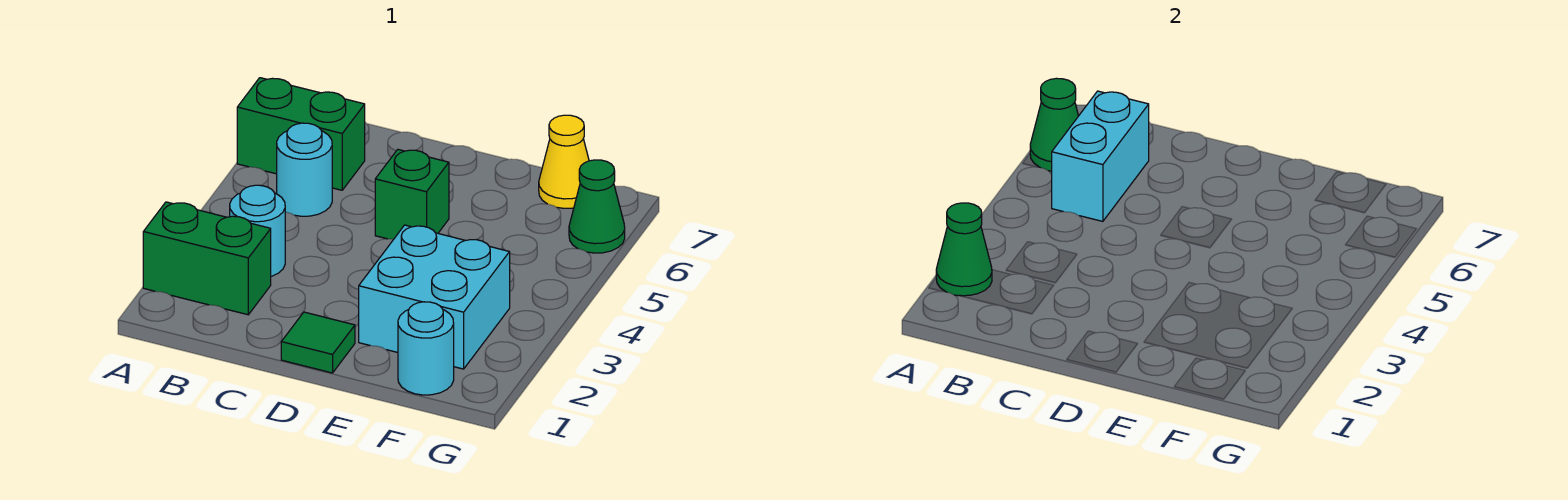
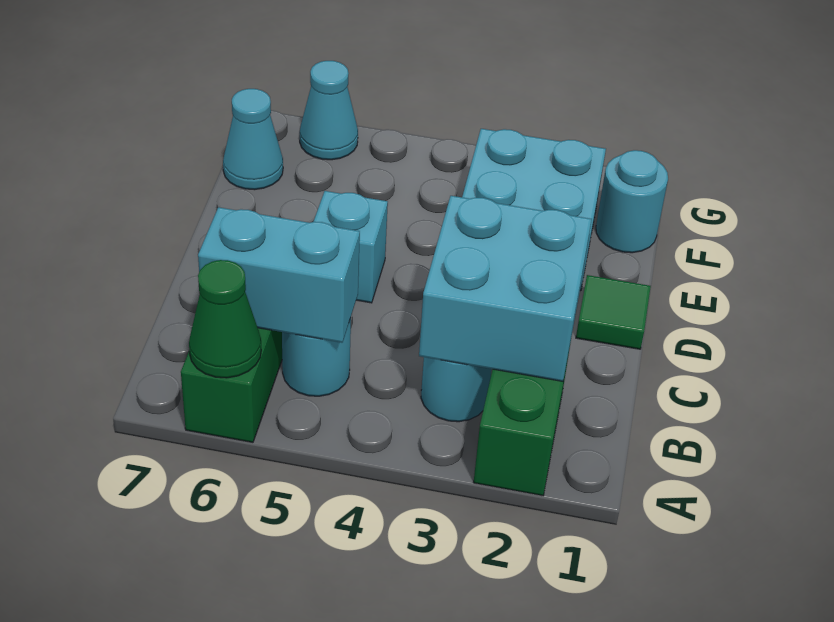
green cone A2 level 2 -> none
none -> cyan brick B2:C3 level 2
green brick D5 level 1 -> cyan brick D5 level 1
yellow cone F7 level 1 -> cyan cone F7 level 1
green cone G6 level 1 -> cyan cone G6 level 1

